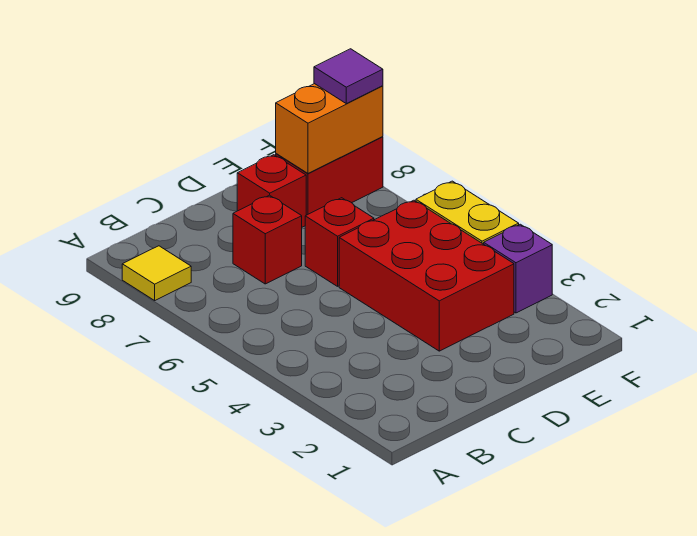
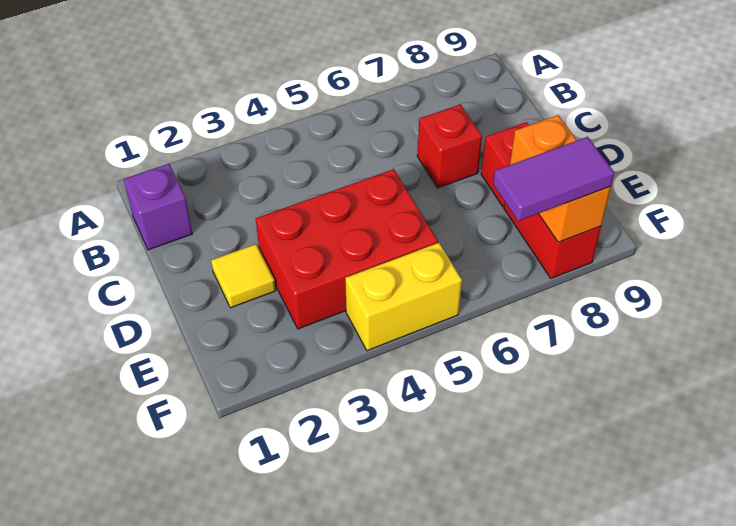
yellow tile A8 level 1 -> yellow tile D2 level 1
red brick D6 level 1 -> none
purple brick F3 level 1 -> purple brick B1 level 1
purple tile F8 level 3 -> purple tile F7:F8 level 3

